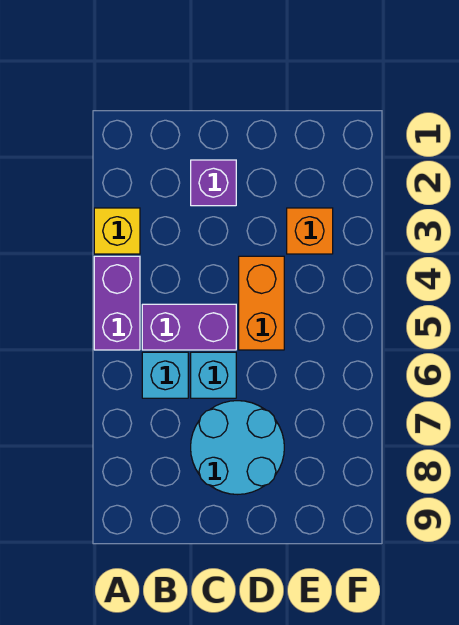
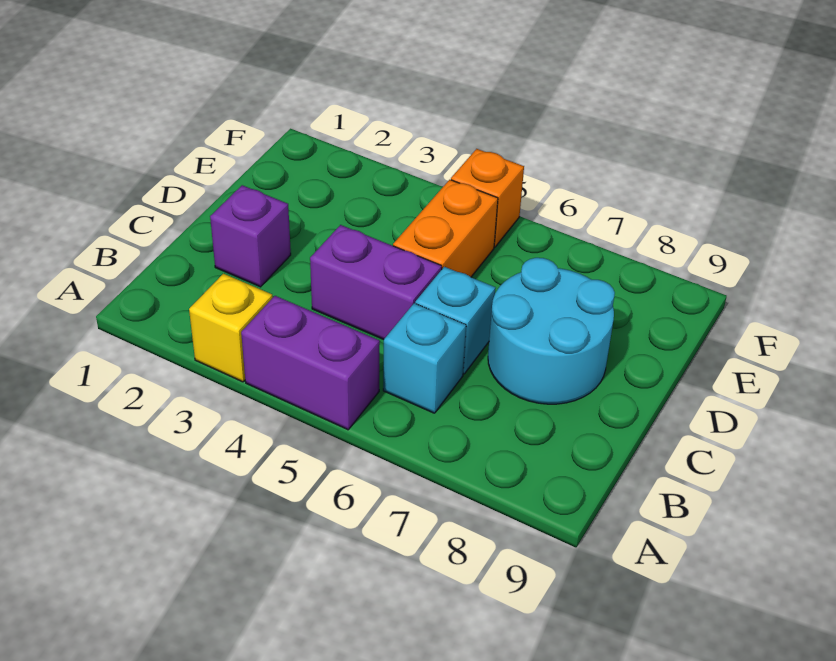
purple brick B5:C5 level 1 -> purple brick C4:C5 level 1
orange brick D4:D5 level 1 -> orange brick D5:E5 level 1
orange brick E3 level 1 -> orange brick F5 level 1

